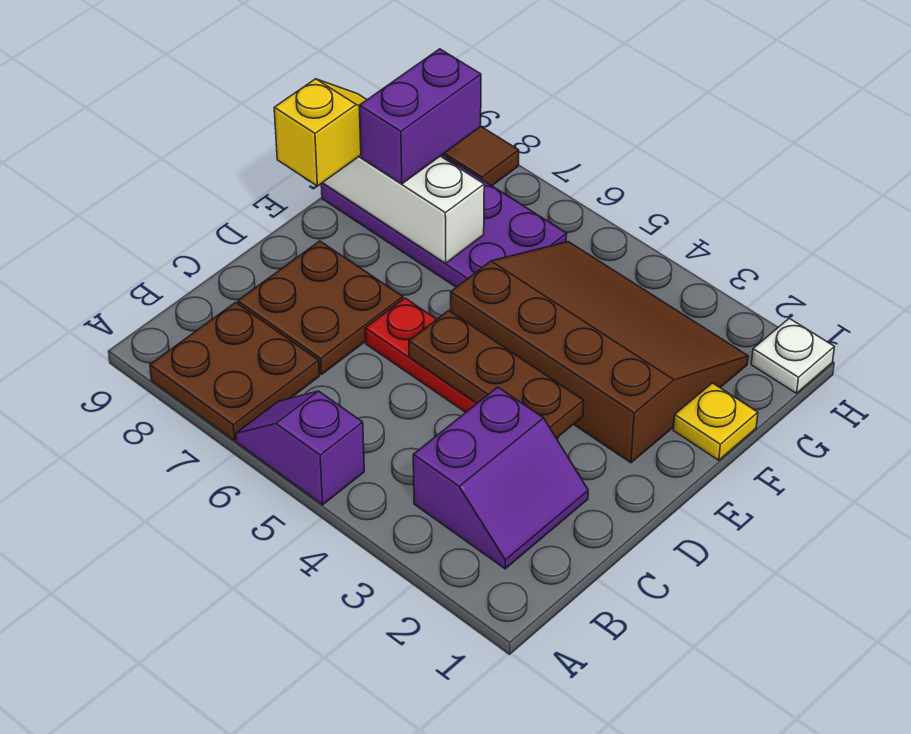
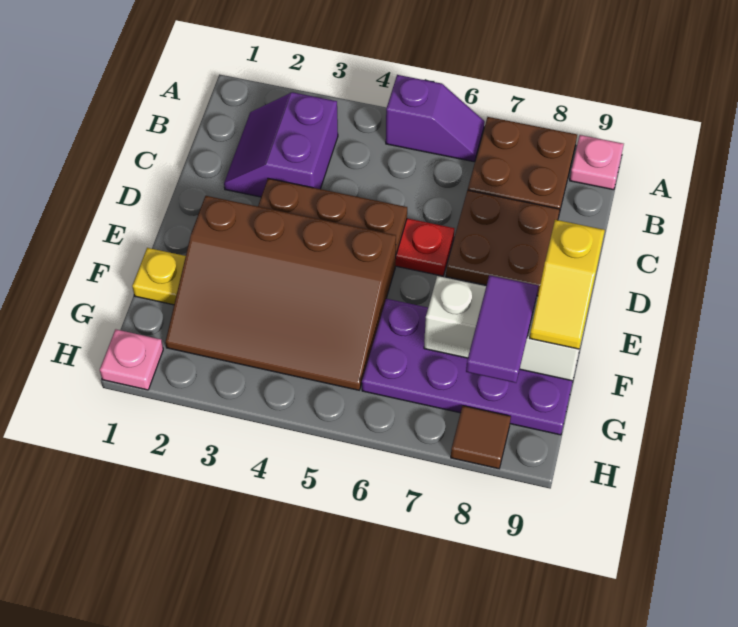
none -> pink plate A9 level 1
purple brick F8:G8 level 3 -> purple tile F8:G8 level 3
white plate H1 level 1 -> pink plate H1 level 1

